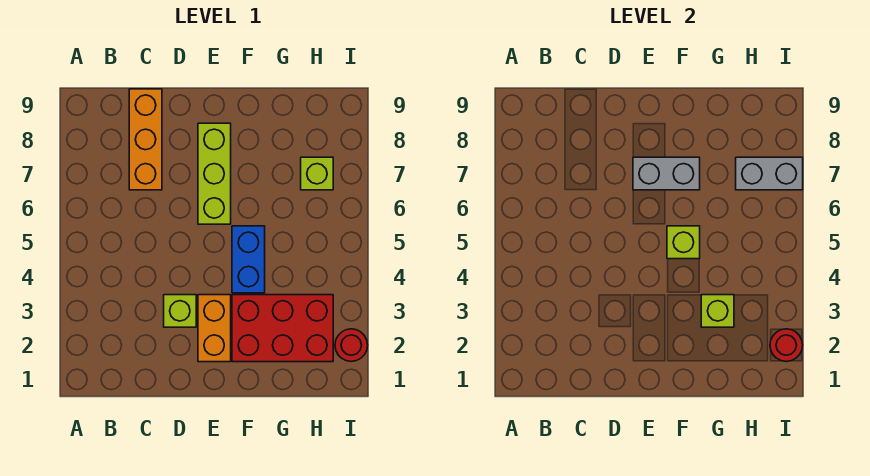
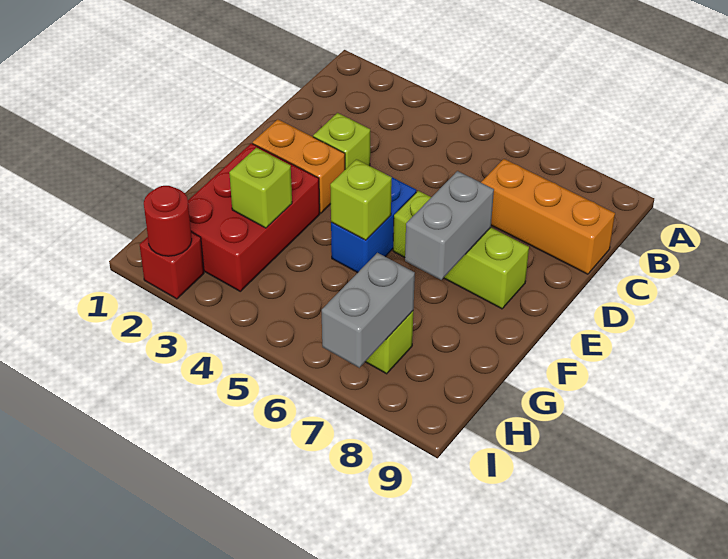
blue brick F4:F5 level 1 -> blue brick E5:F5 level 1
red round brick I2 level 1 -> red brick I2 level 1

